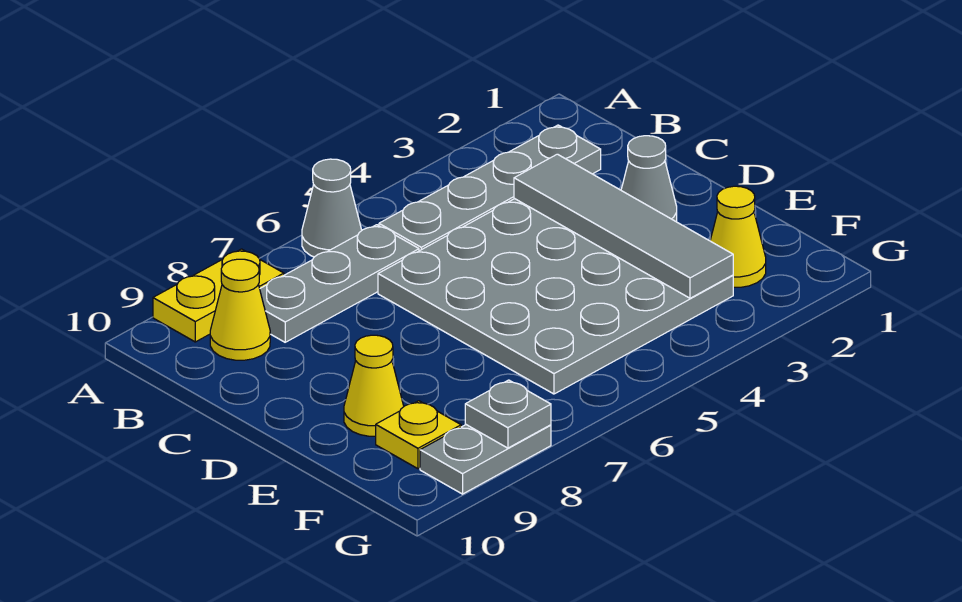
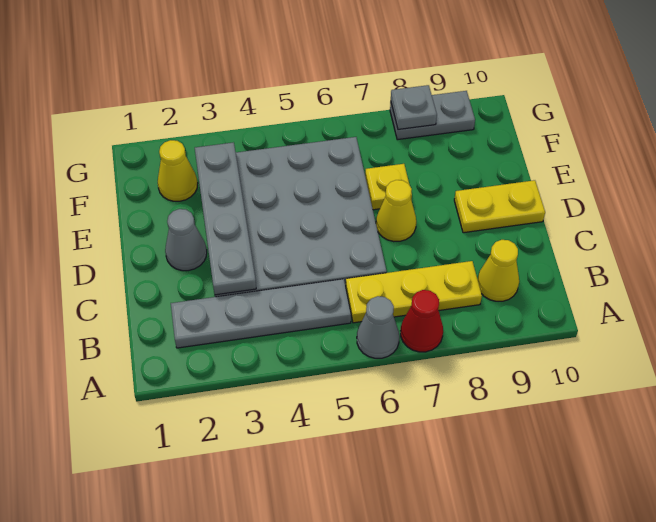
none -> red cone A7 level 1
yellow plate A8:A9 level 1 -> yellow plate D9:D10 level 1
grey plate B6:B8 level 1 -> yellow plate B6:B8 level 1
grey tile C3:F3 level 2 -> grey plate C3:F3 level 2
yellow cone E9 level 1 -> yellow cone D7 level 1
yellow plate F9 level 1 -> yellow plate E7 level 1

